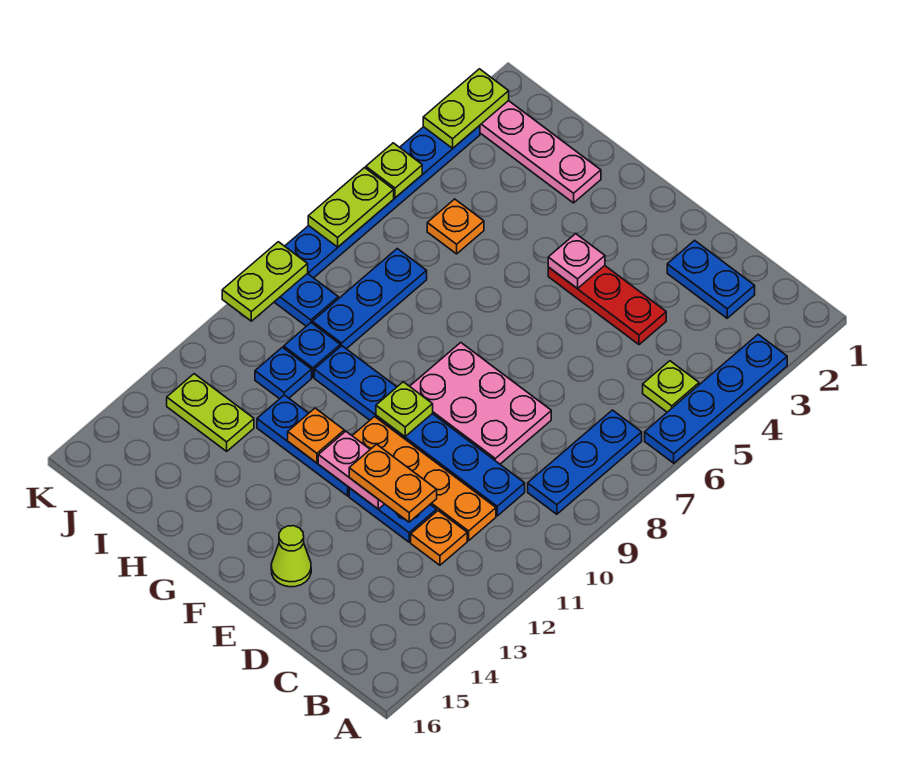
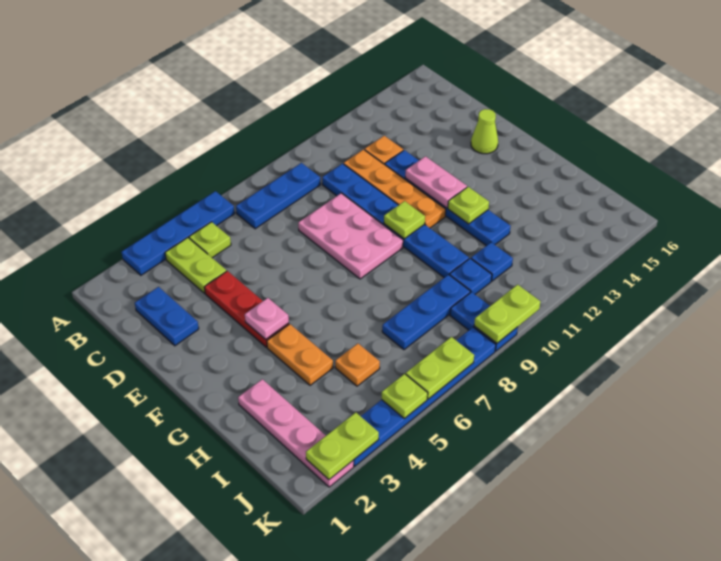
orange plate D12:E12 level 3 -> orange plate G4:H4 level 1
orange plate G12 level 2 -> lime plate G12 level 2
lime plate I13:J13 level 1 -> lime plate B4:C4 level 1

